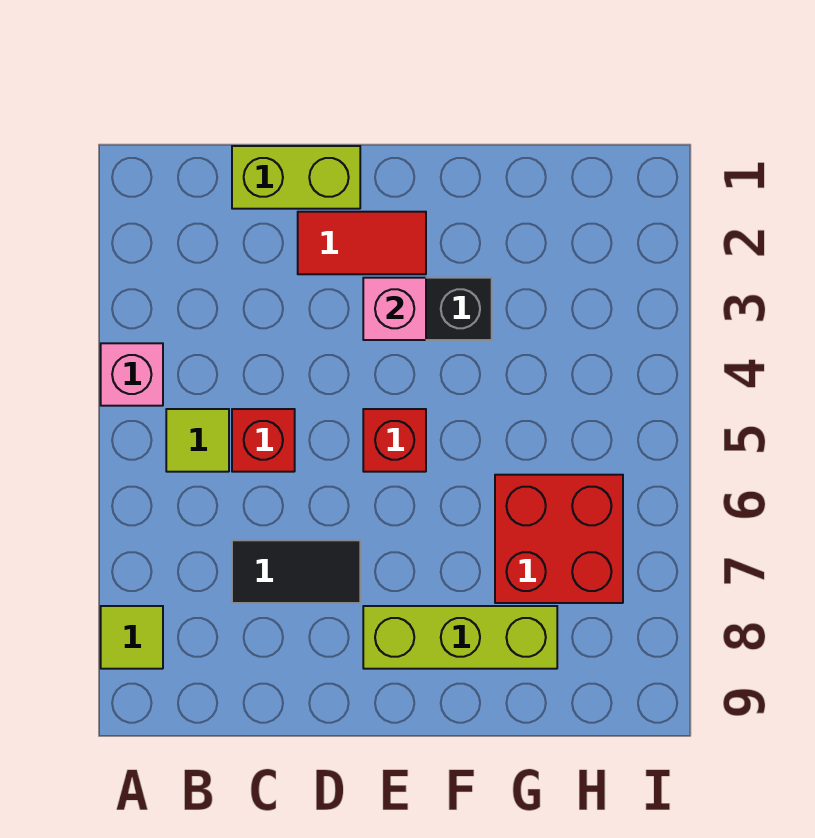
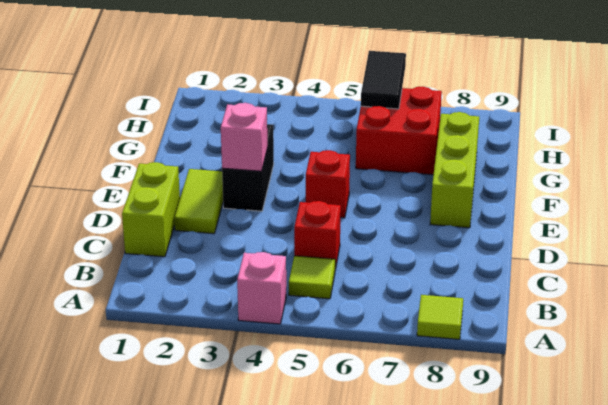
black tile C7:D7 level 1 -> black tile H6:I6 level 2
red tile D2:E2 level 1 -> lime tile D2:E2 level 1

